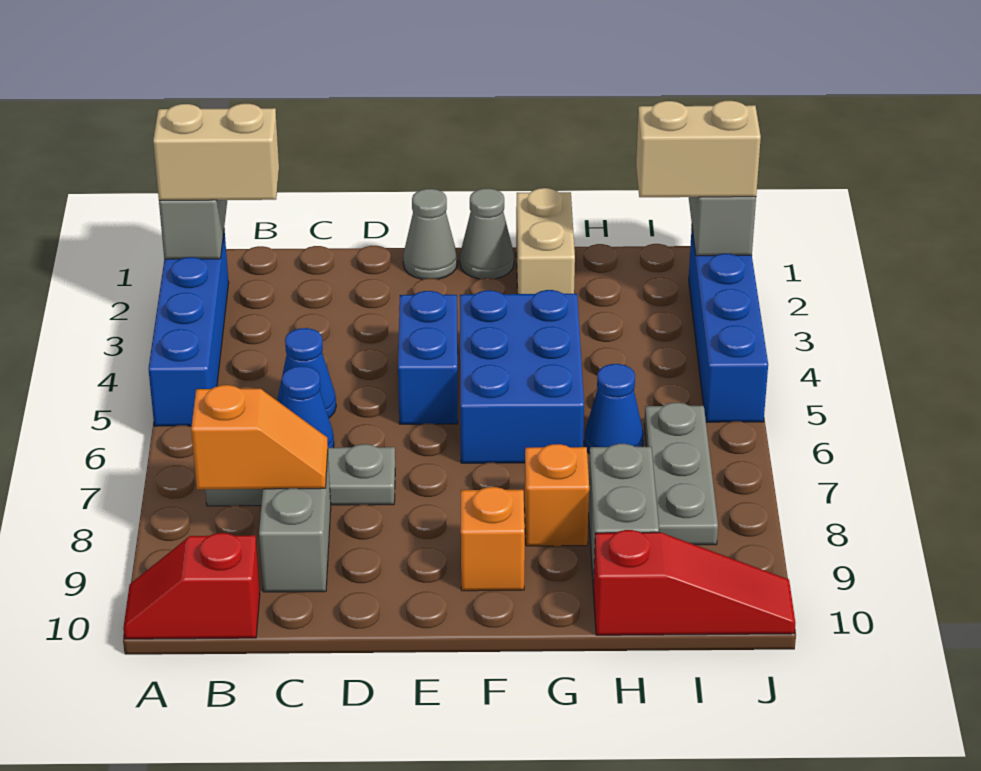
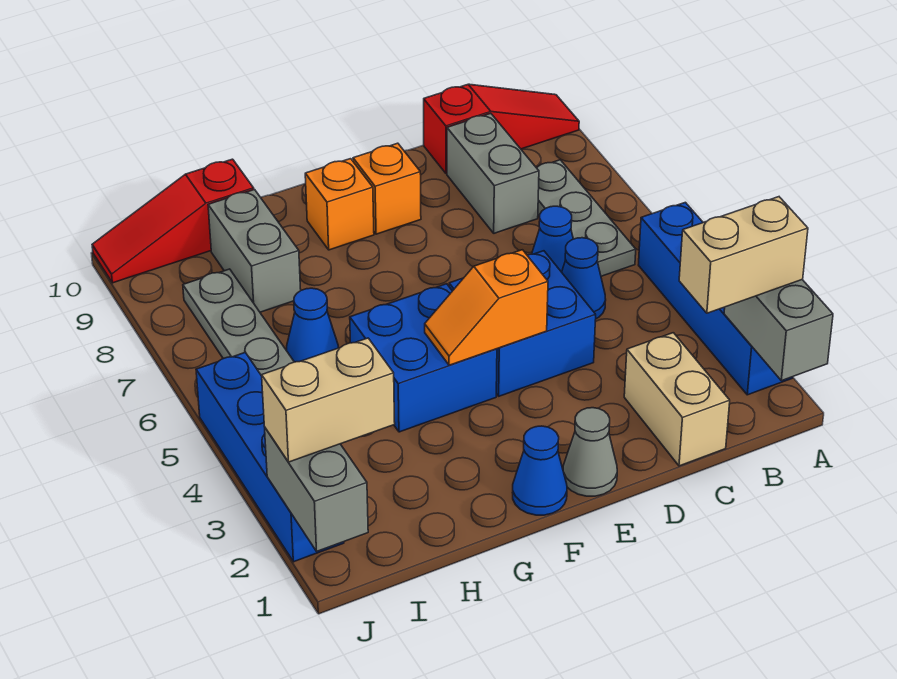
red slope A10:B10 level 1 top B -> red slope A10:C10 level 1 top C
grey plate B7:D7 level 1 -> grey plate B6:B8 level 1
orange slope B8:C8 level 2 top B -> orange slope E4:F4 level 2 top E
blue brick E4:E5 level 1 -> blue brick D4:E5 level 1
grey cone F1 level 1 -> blue cone F1 level 1
blue brick F4:G6 level 1 -> blue brick F4:G5 level 1
tan brick G1:G2 level 1 -> tan brick C1:C2 level 1
orange brick G8 level 1 -> orange brick E9 level 1

